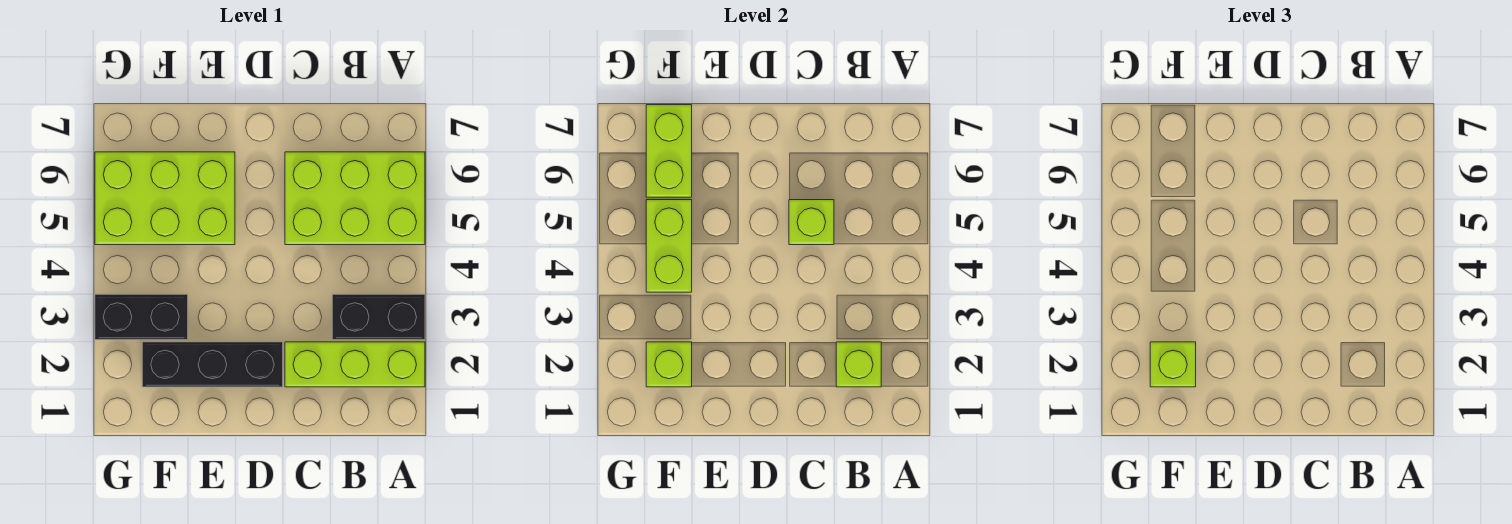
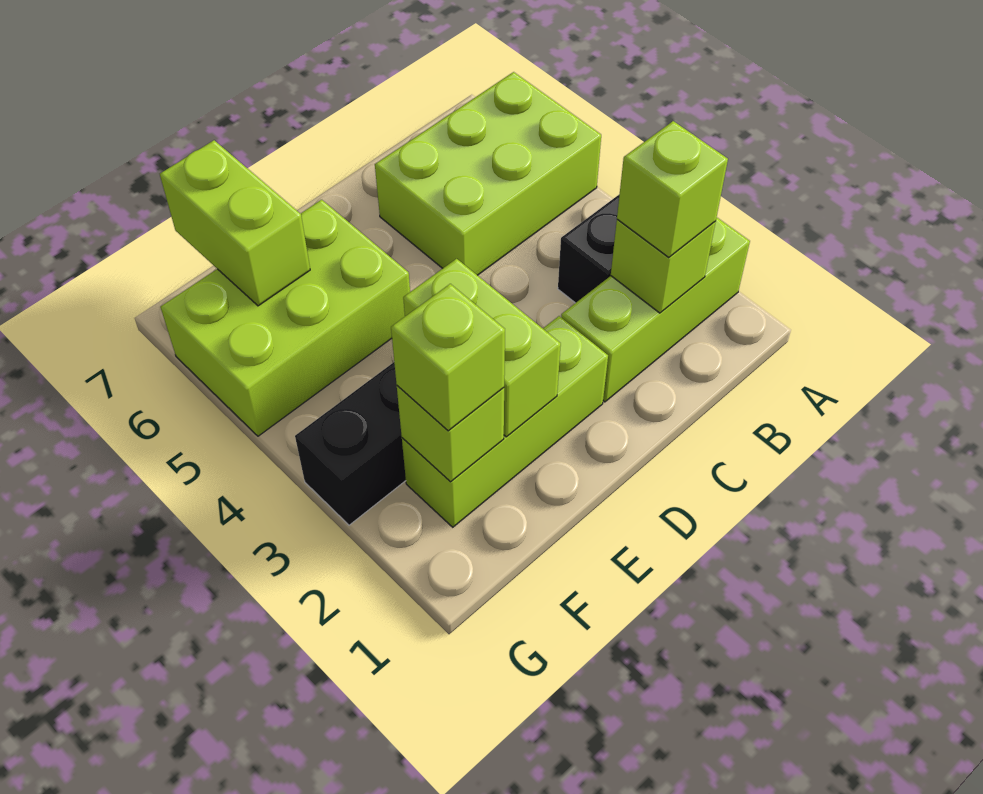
lime brick C5 level 2 -> lime brick B2 level 3
black brick D2:F2 level 1 -> lime brick D2:F2 level 1
lime brick F4:F5 level 2 -> lime brick E2:E3 level 2

